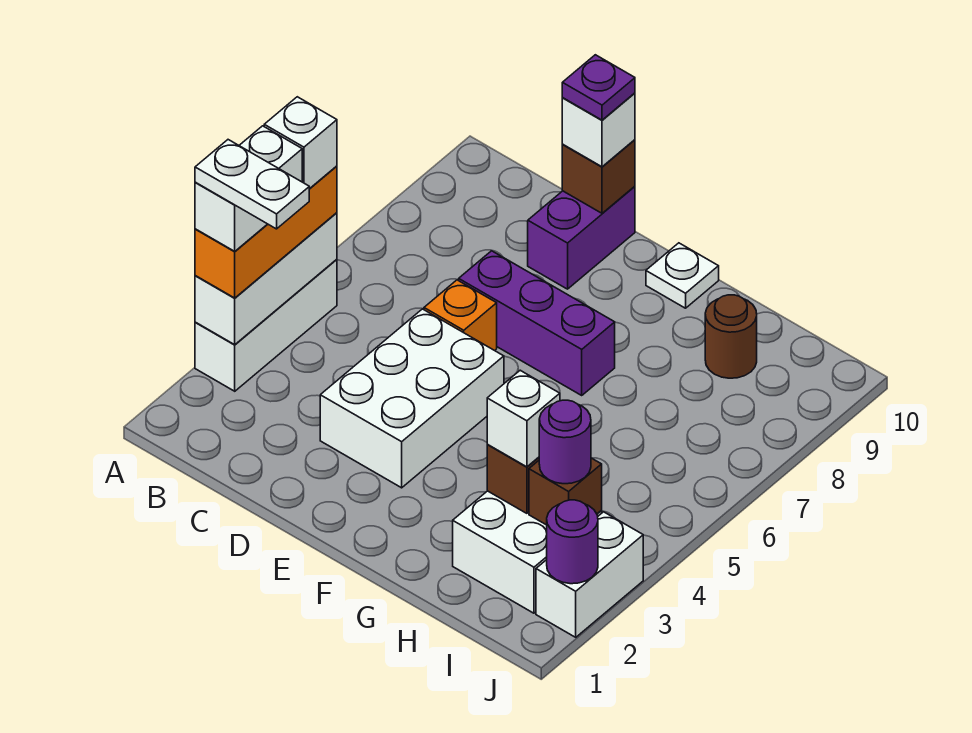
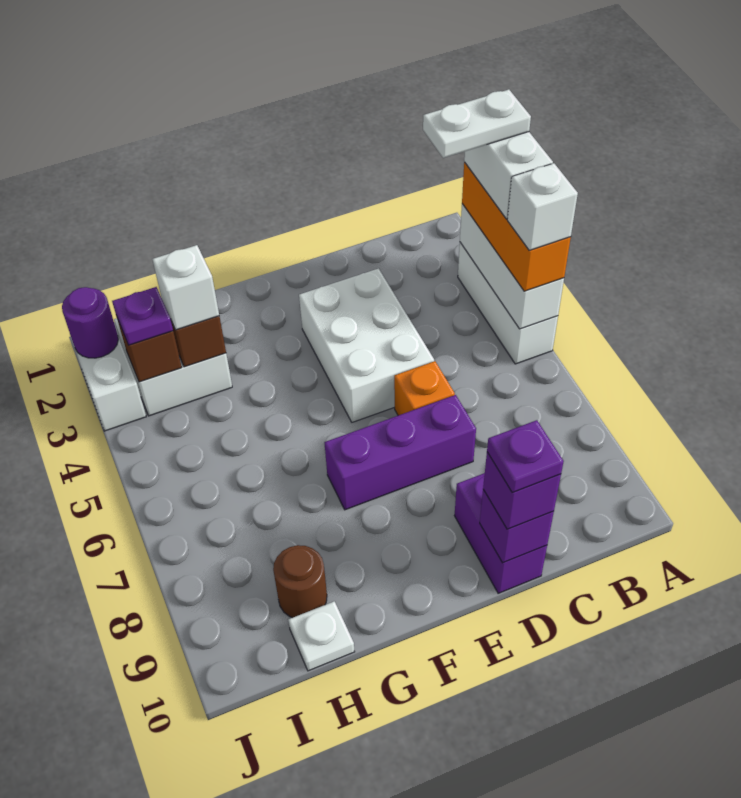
brown brick D10 level 2 -> purple brick D10 level 2
white brick D10 level 3 -> purple brick D10 level 3
white plate F10 level 1 -> white plate H10 level 1
purple round brick I3 level 3 -> purple plate I3 level 3

